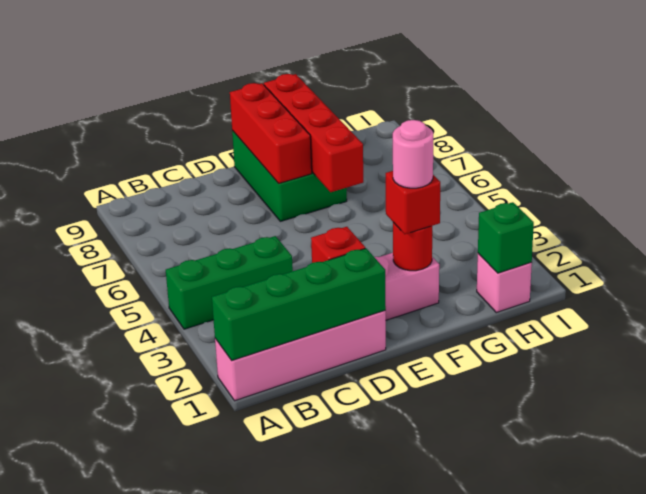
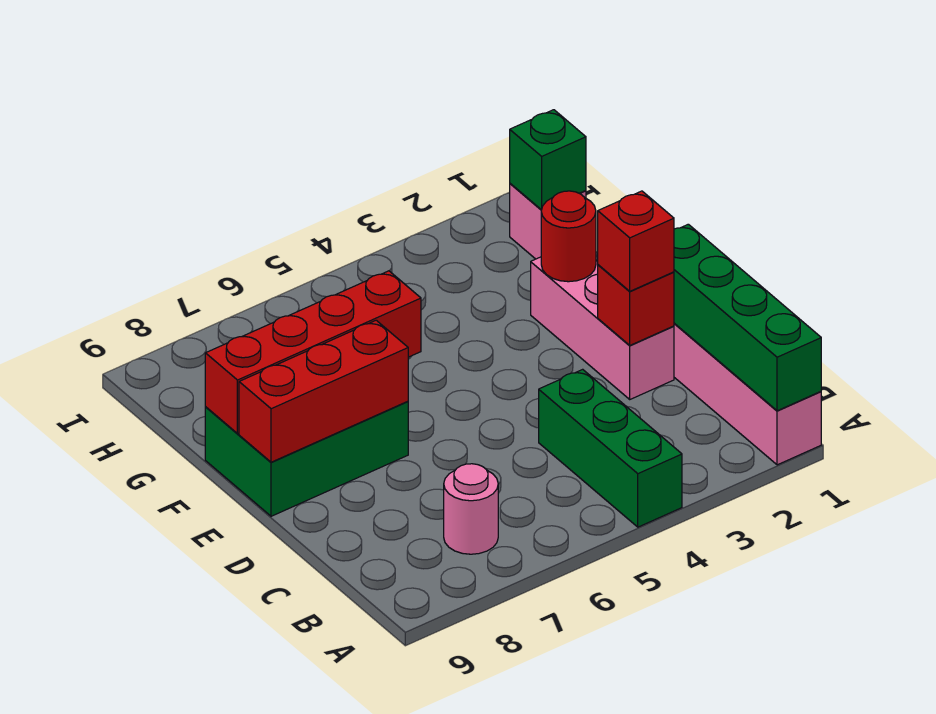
red brick F2 level 3 -> red brick D2 level 3
pink round brick F2 level 4 -> pink round brick B7 level 1

